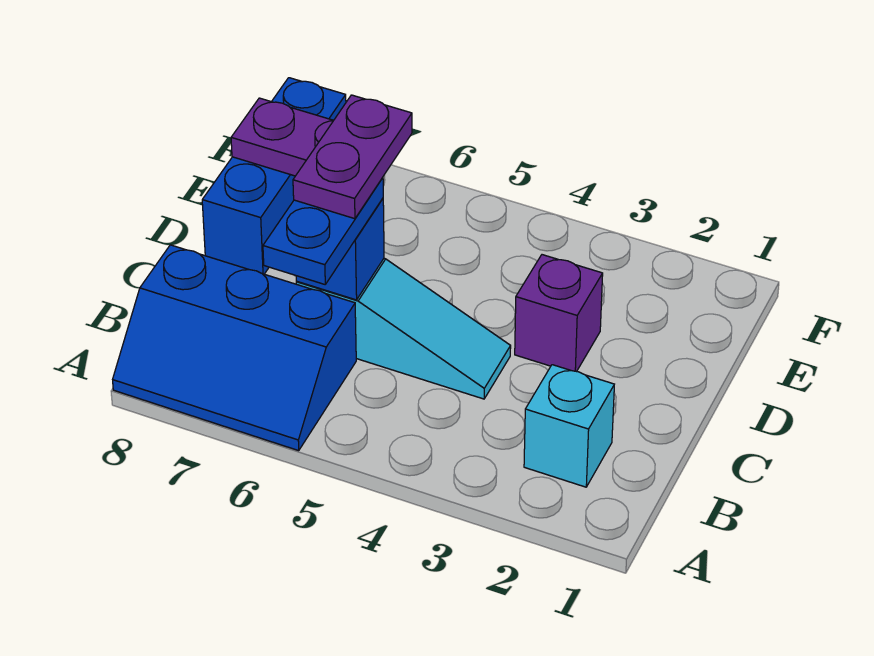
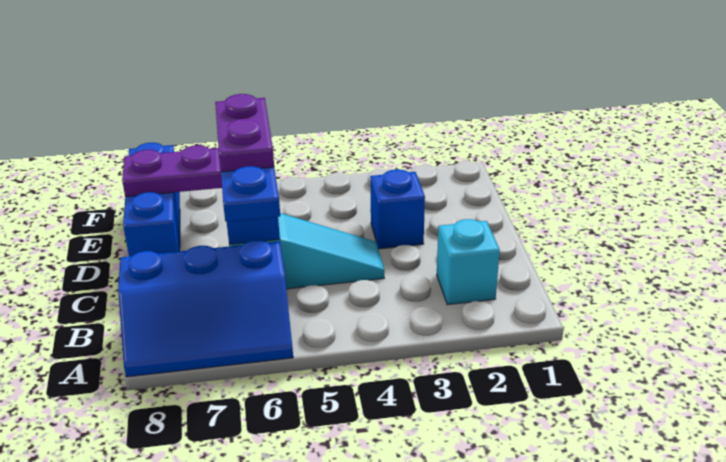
purple brick D3 level 1 -> blue brick D3 level 1

